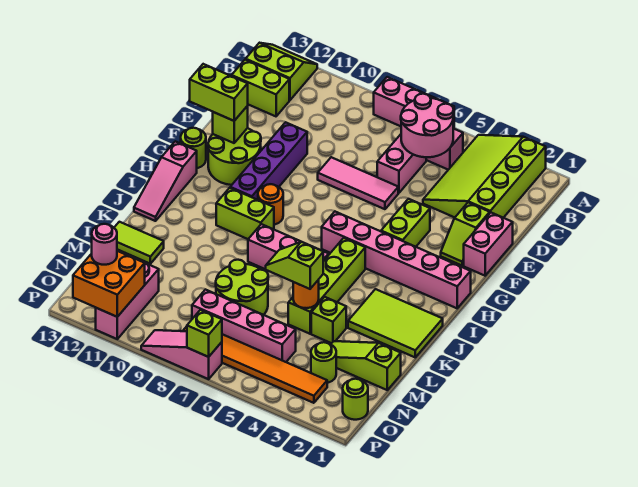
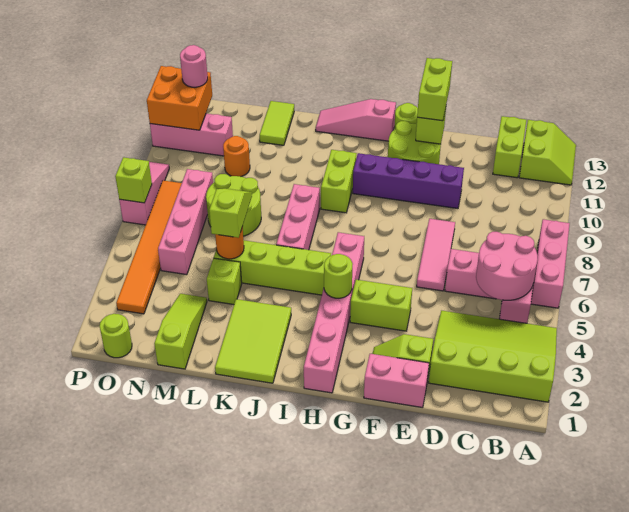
orange round brick H9 level 1 -> orange round brick M10 level 1
lime round brick N3 level 1 -> lime round brick H4 level 2

